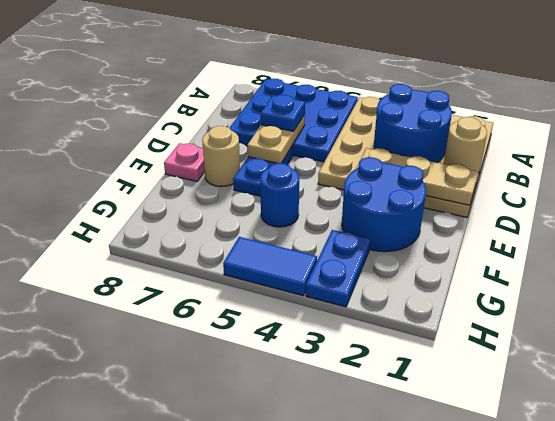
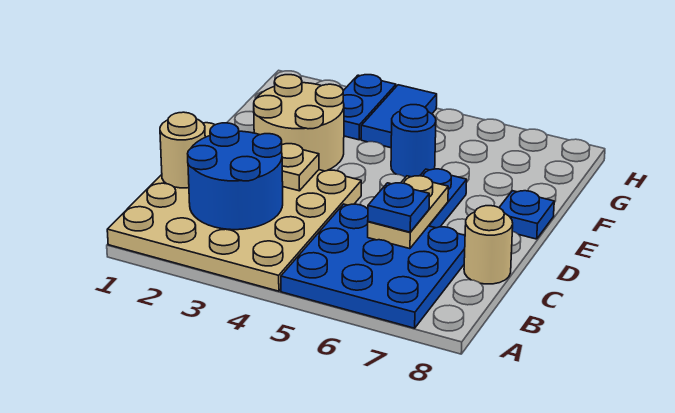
blue round brick E2:F3 level 1 -> tan round brick E2:F3 level 1
tan round brick E7 level 1 -> tan round brick C8 level 1
pink plate E8 level 1 -> blue plate E8 level 1
blue tile H4:H5 level 1 -> blue tile G4:H4 level 1

